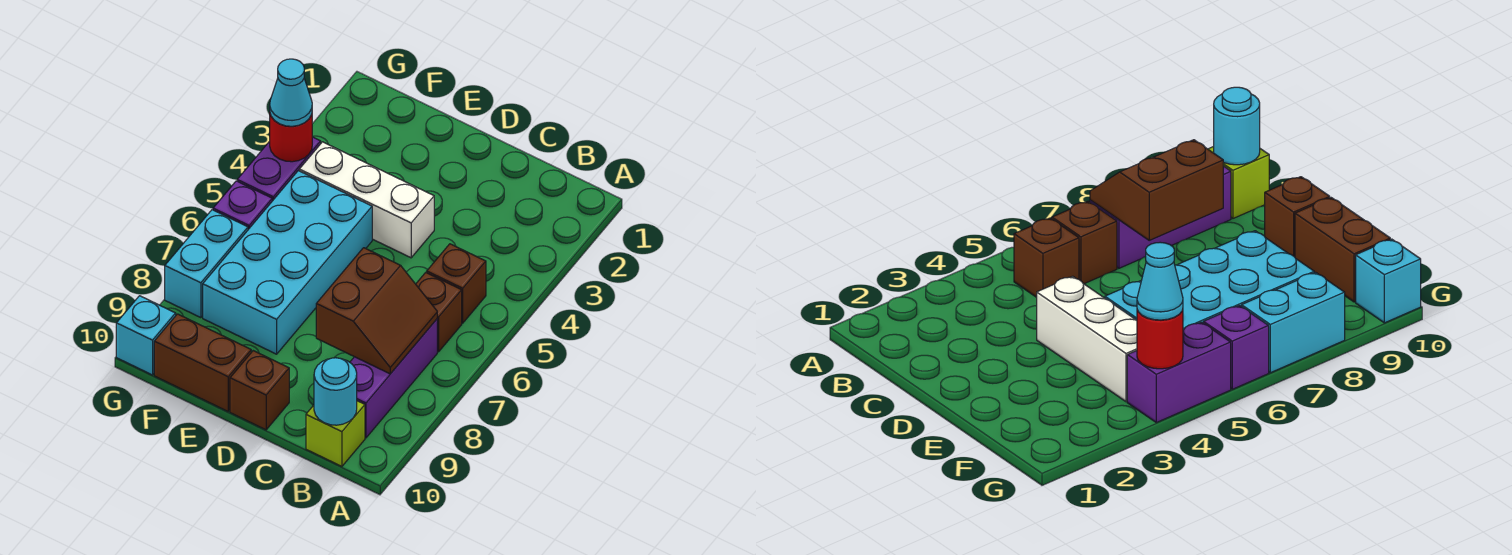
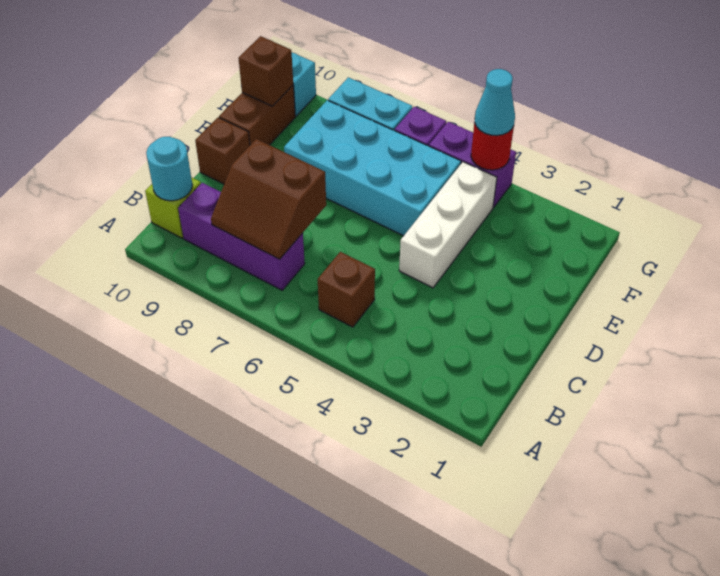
brown brick B6 level 1 -> brown brick F10 level 2

